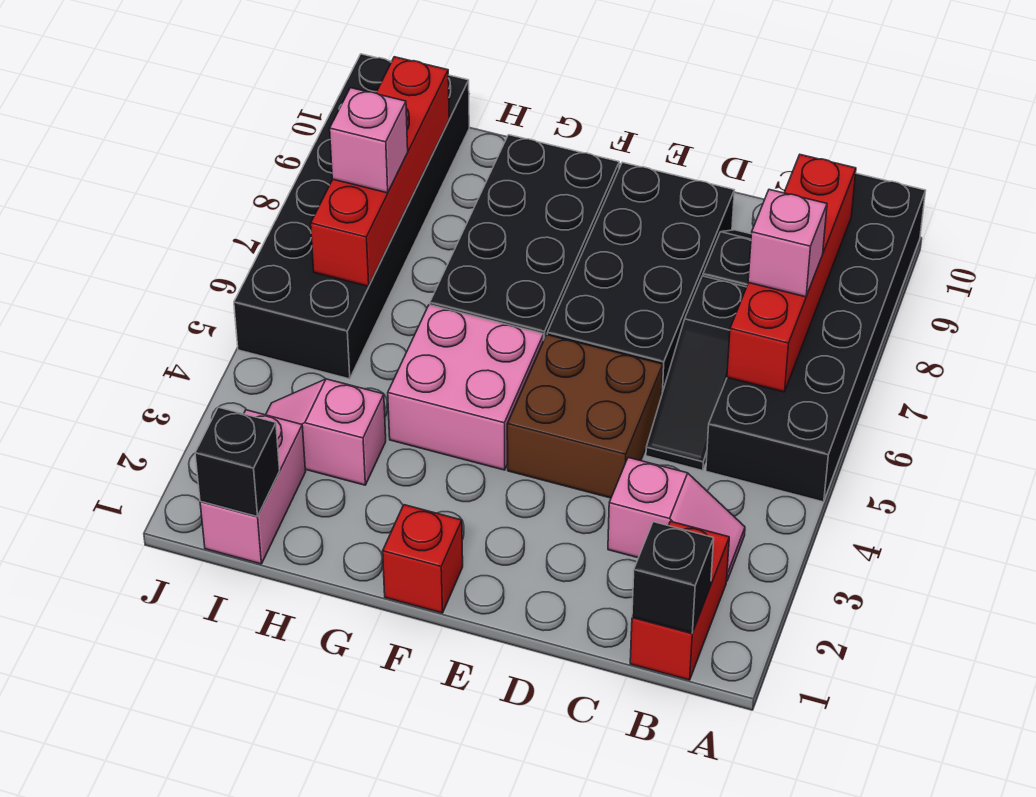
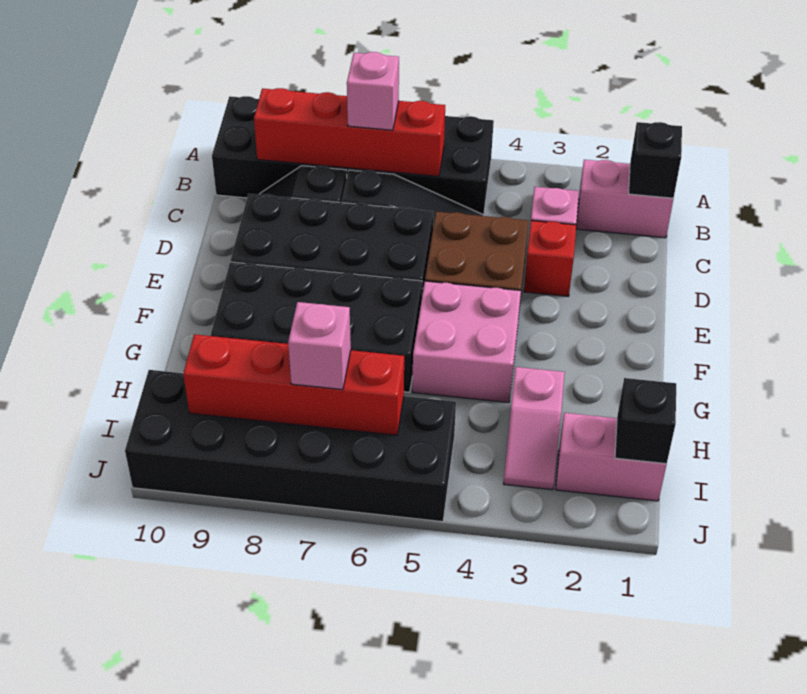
red brick B1:B2 level 1 -> pink brick B1:B2 level 1
red brick F1 level 1 -> red brick D3 level 1

